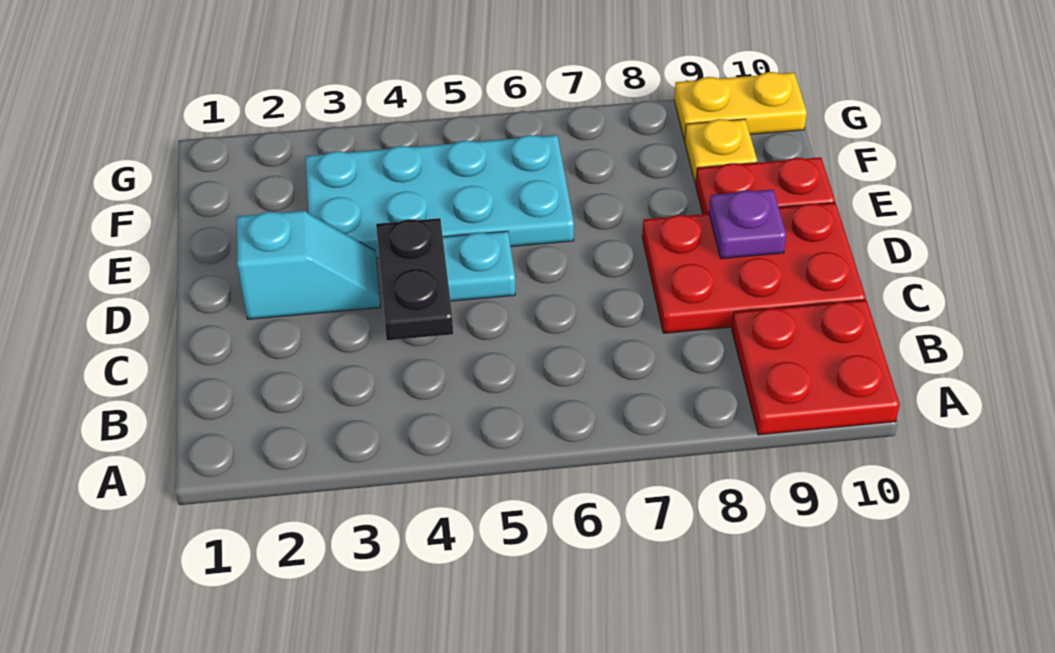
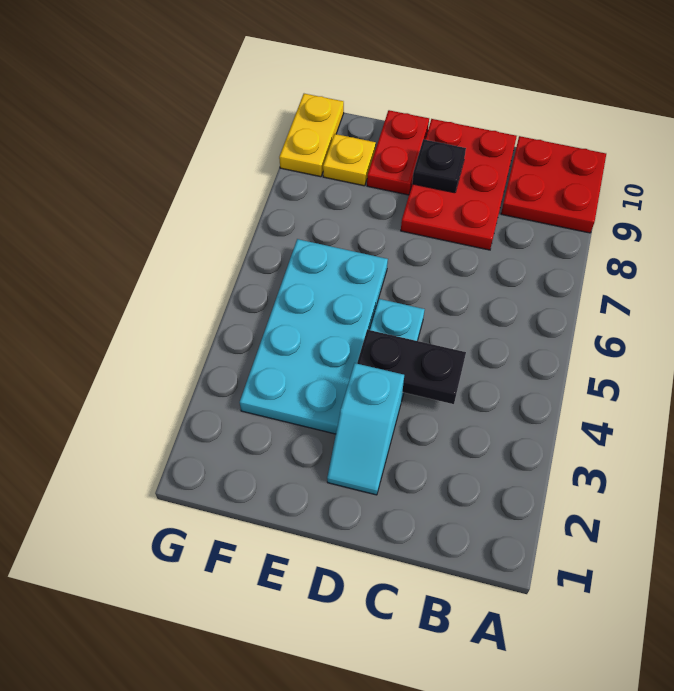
cyan slope D2:D3 level 1 top 2 -> cyan slope D2:D3 level 1 top 3
purple plate D9 level 2 -> black plate D9 level 2

